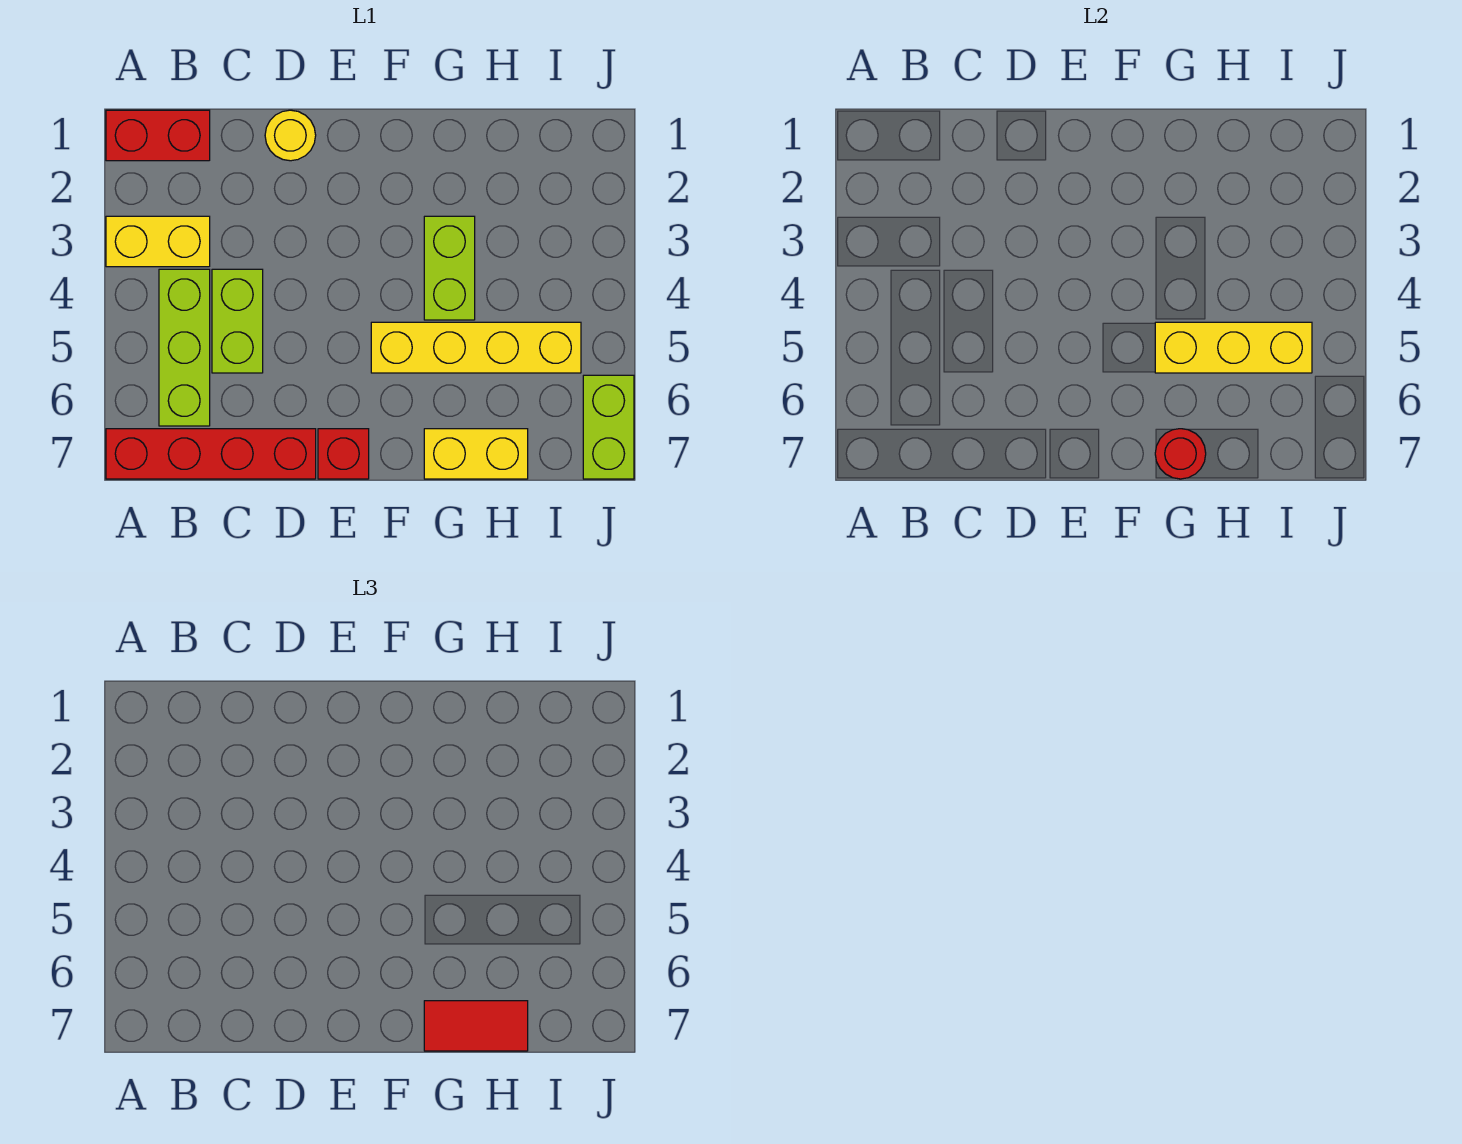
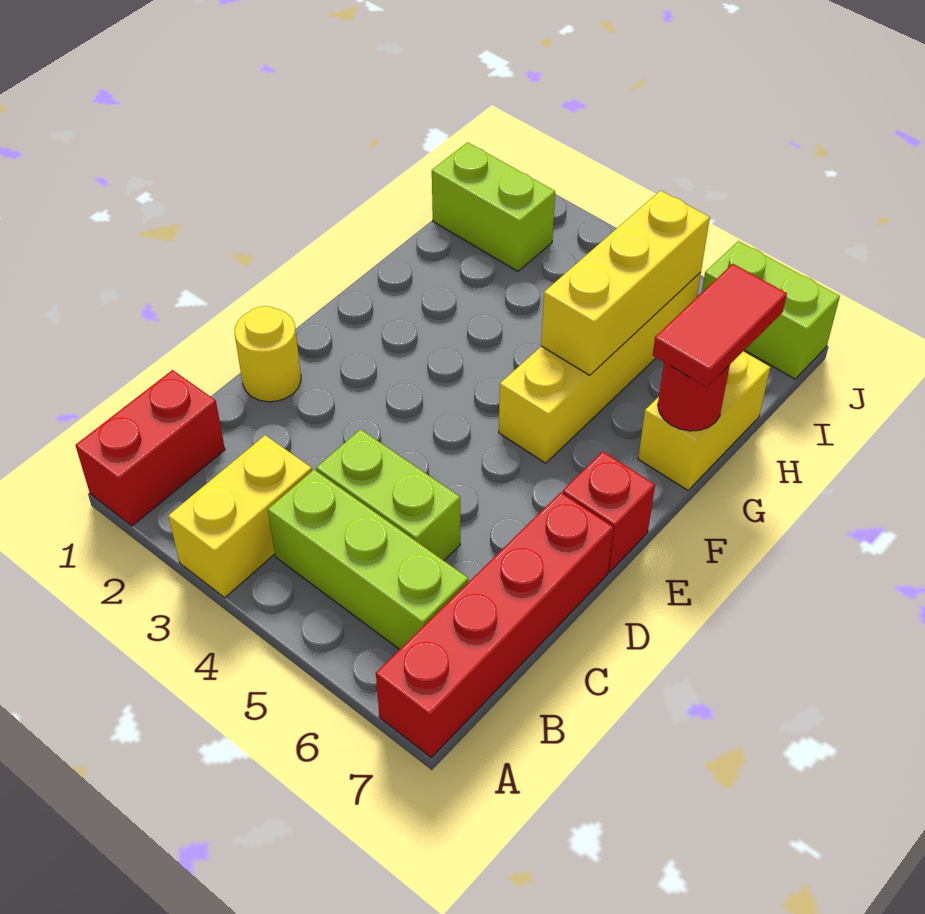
lime brick G3:G4 level 1 -> lime brick I1:I2 level 1

